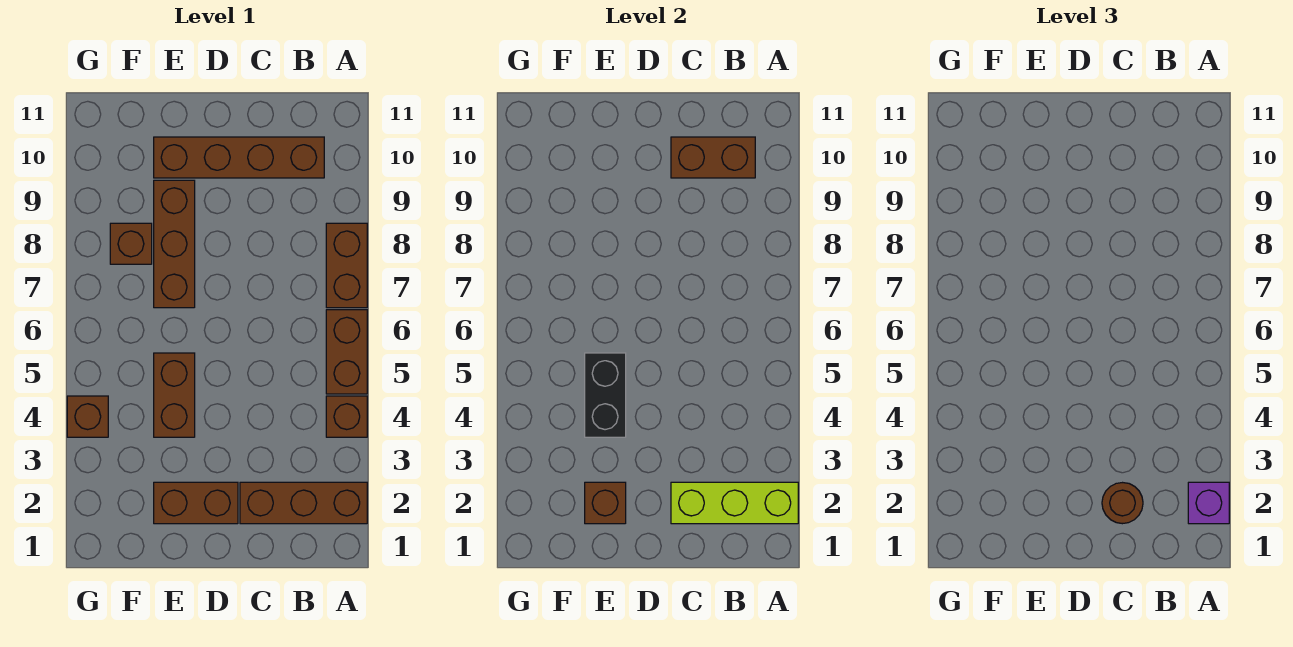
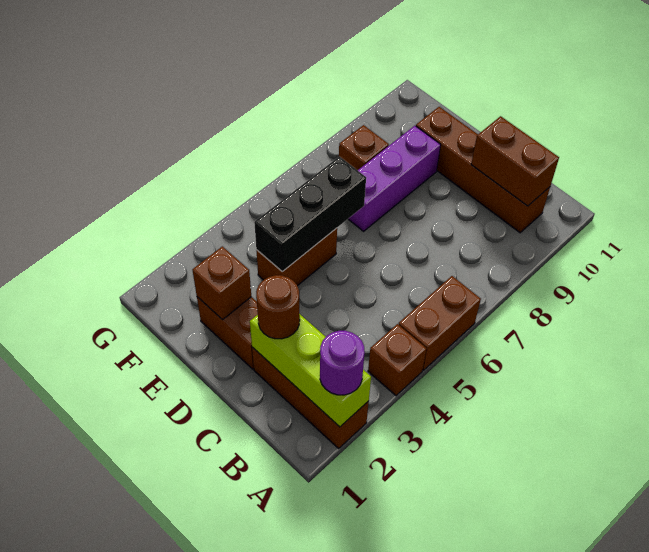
purple brick A2 level 3 -> purple round brick A2 level 3
brown brick A7:A8 level 1 -> none
black brick E4:E5 level 2 -> black brick E4:E6 level 2
brown brick E7:E9 level 1 -> purple brick E7:E9 level 1
brown brick G4 level 1 -> none

